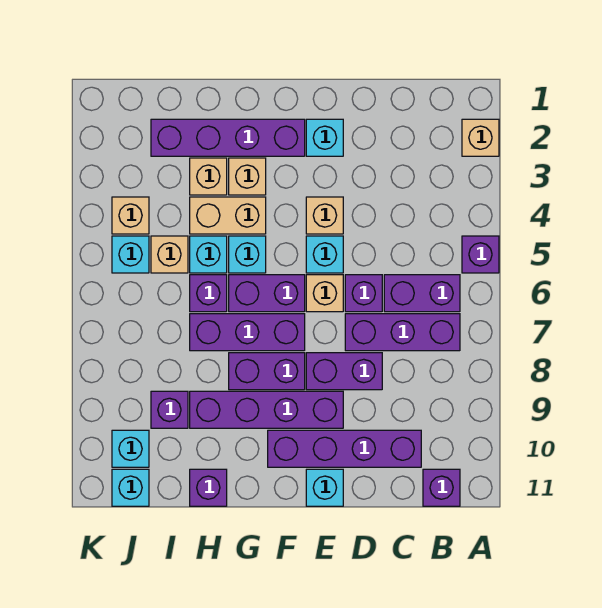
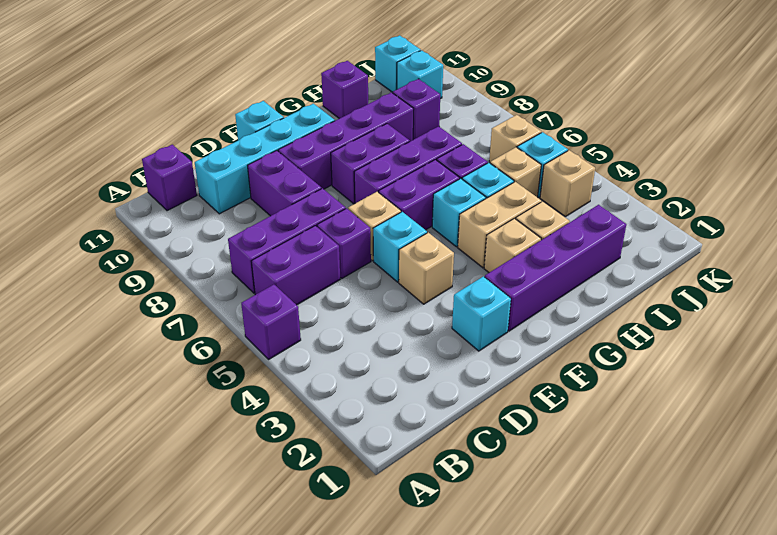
tan brick A2 level 1 -> tan brick J6 level 1
purple brick C10:F10 level 1 -> cyan brick C10:F10 level 1
purple brick D8:E8 level 1 -> purple brick D8:D9 level 1

